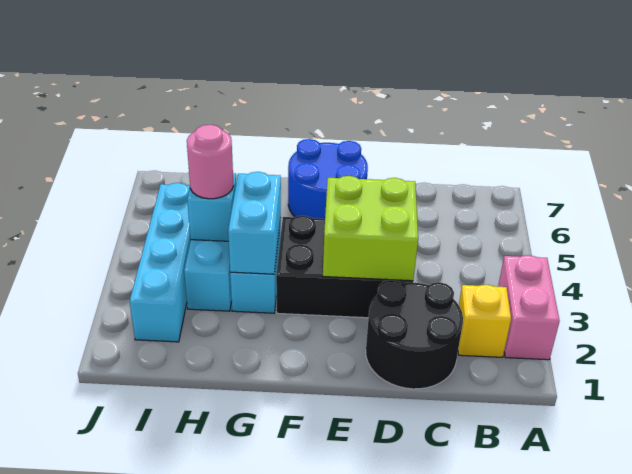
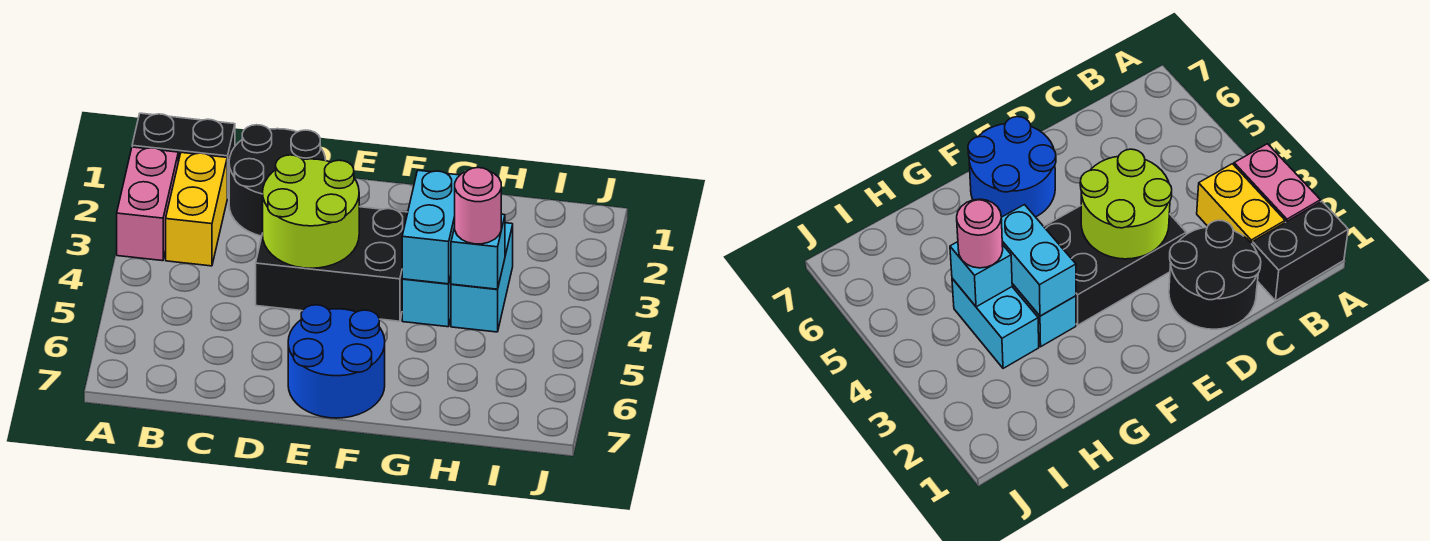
none -> black brick A1:B1 level 1
yellow brick B2 level 1 -> yellow brick B2:B3 level 1
lime brick D3:E4 level 2 -> lime round brick D3:E4 level 2
cyan brick I2:I5 level 1 -> none

